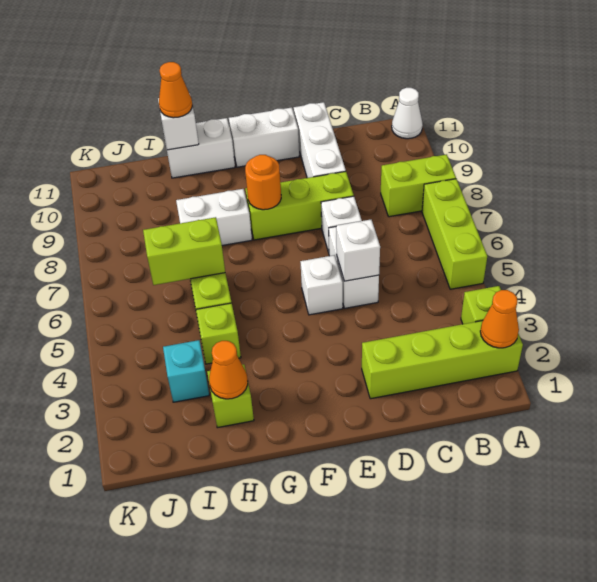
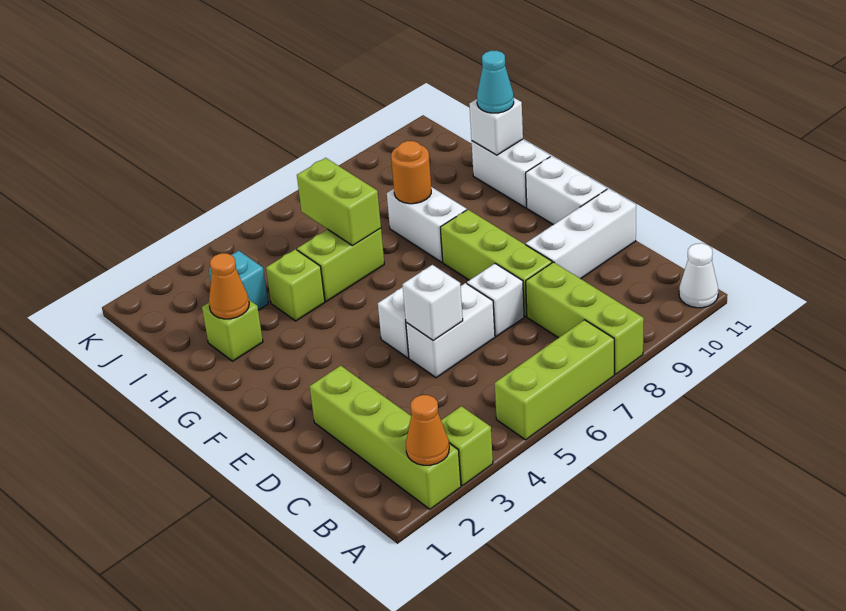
lime brick A8:B8 level 1 -> lime brick A8:C8 level 1
orange round brick F8 level 2 -> orange round brick H8 level 2
orange cone H11 level 3 -> cyan cone H11 level 3

